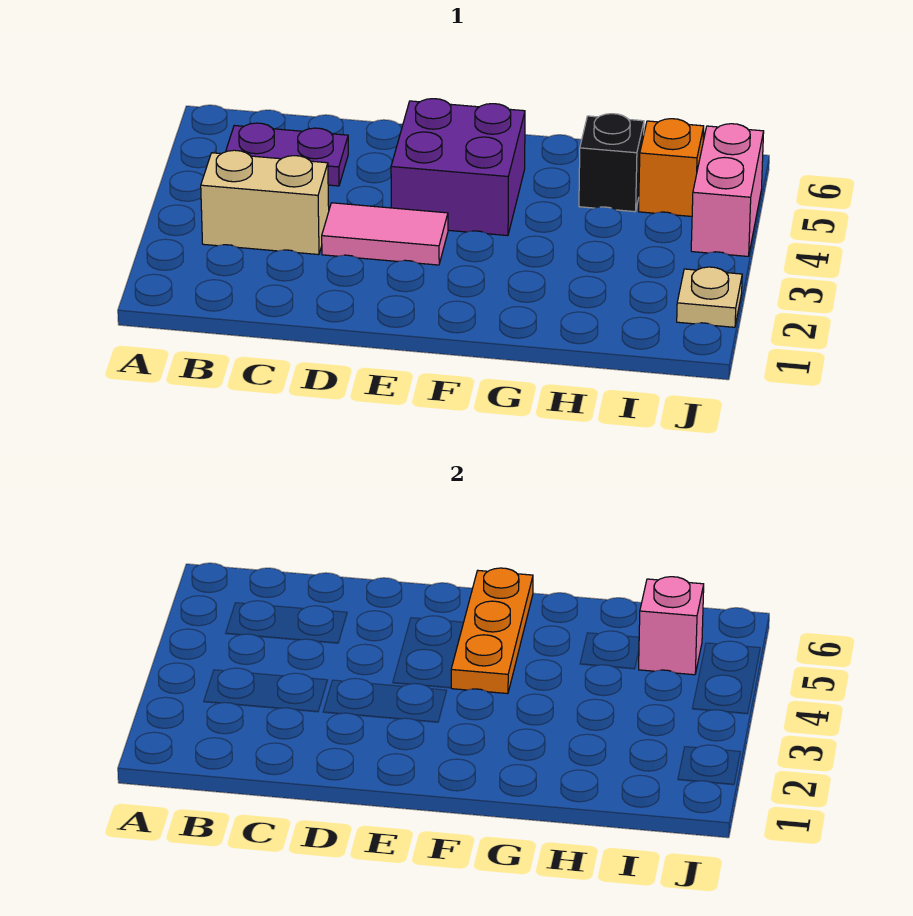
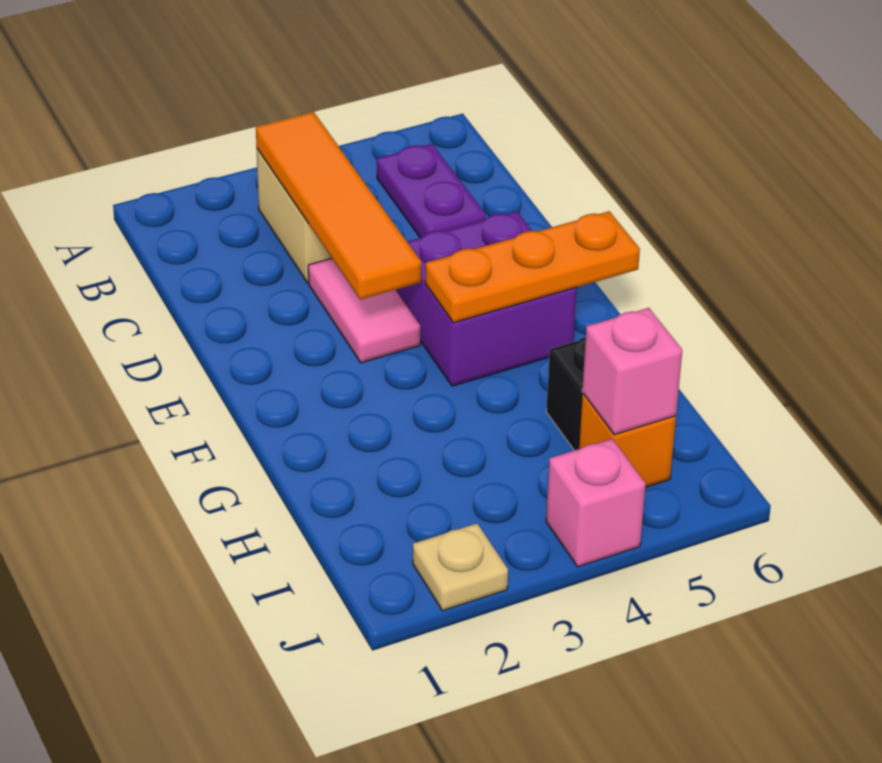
none -> orange tile B3:E3 level 2
pink brick J4:J5 level 1 -> pink brick J4 level 1

